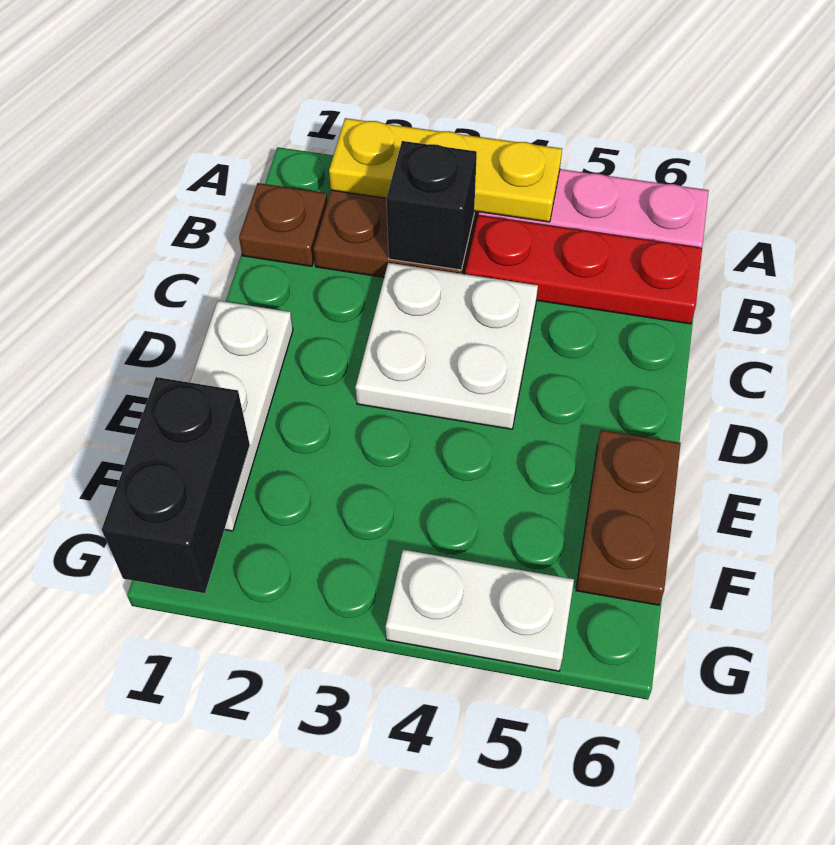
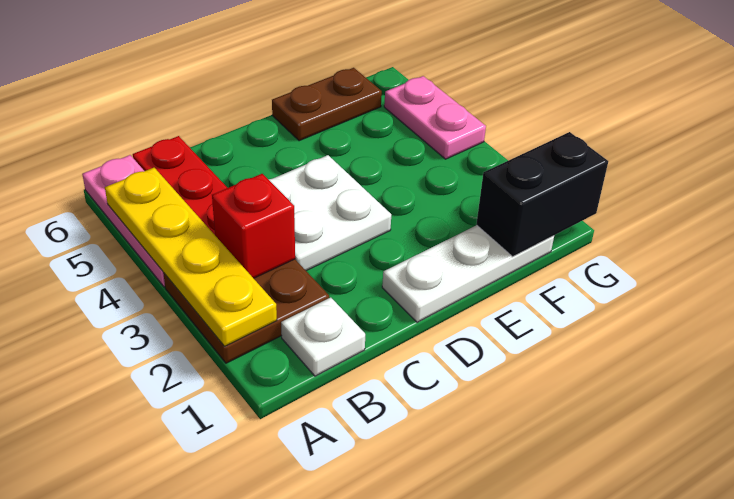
yellow plate A2:A4 level 2 -> yellow plate A2:A5 level 2
brown plate B1 level 1 -> white plate B1 level 1
black brick B3 level 2 -> red brick B3 level 2
white plate G4:G5 level 1 -> pink plate G4:G5 level 1

